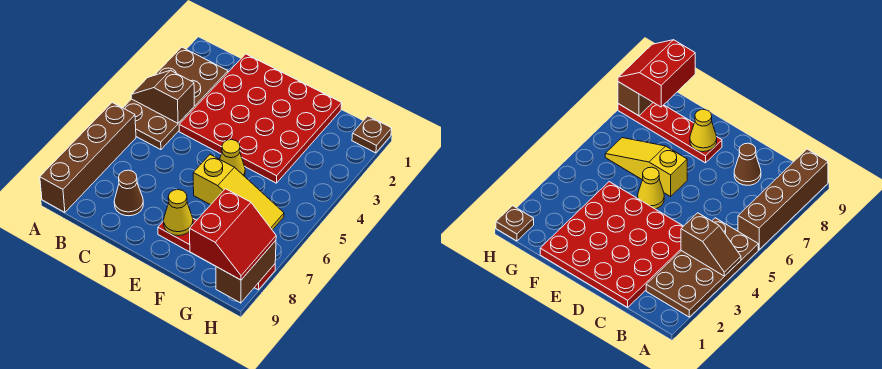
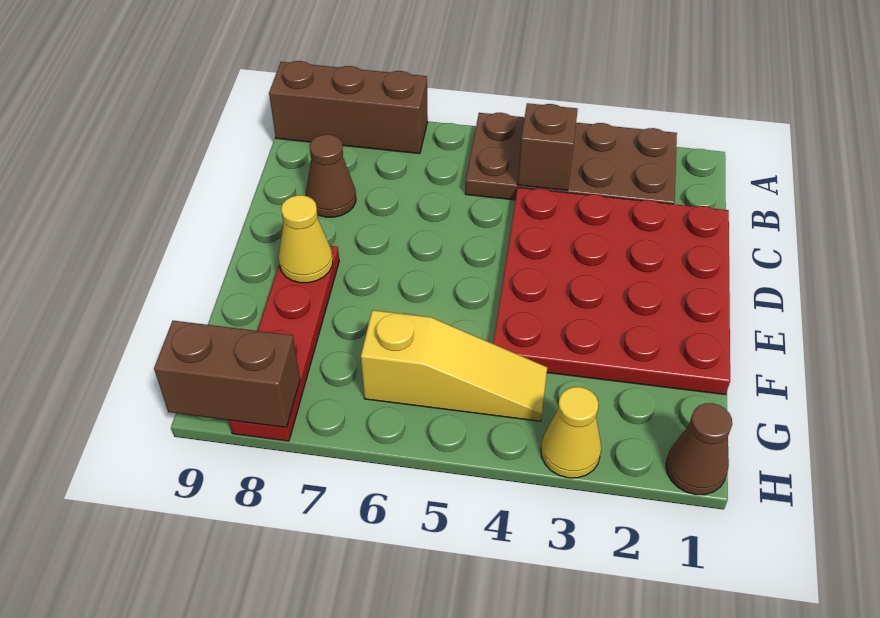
brown brick A6:A9 level 1 -> brown brick A7:A9 level 1
yellow cone E5 level 1 -> yellow cone H3 level 1
yellow slope E6:G6 level 1 top E -> yellow slope G4:G6 level 1 top 6
red slope G8:H9 level 3 top G -> none
brown plate H1 level 1 -> brown cone H1 level 1

